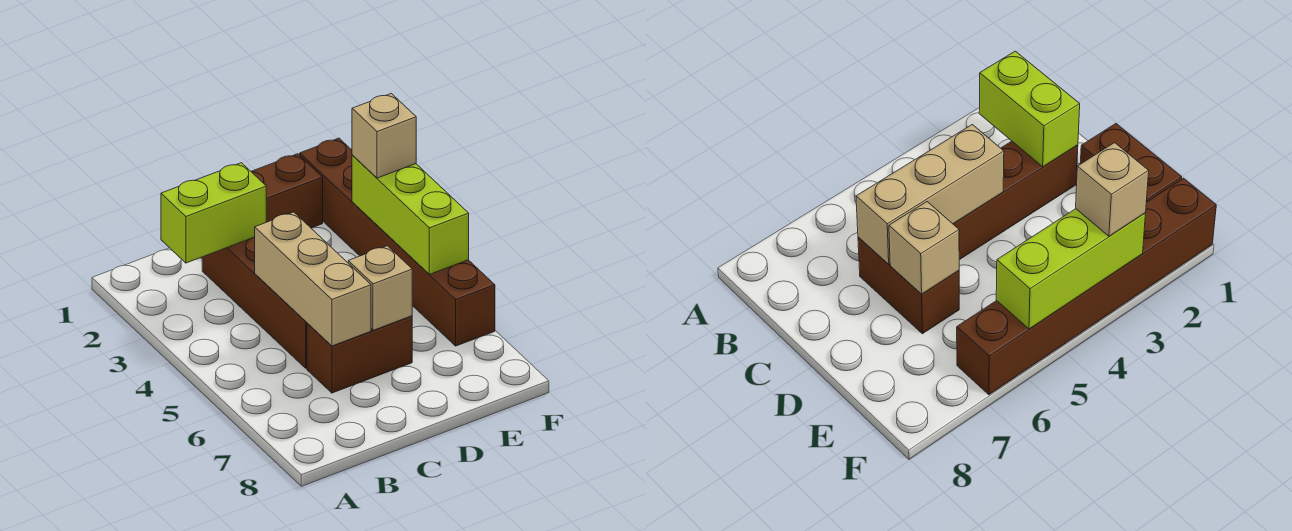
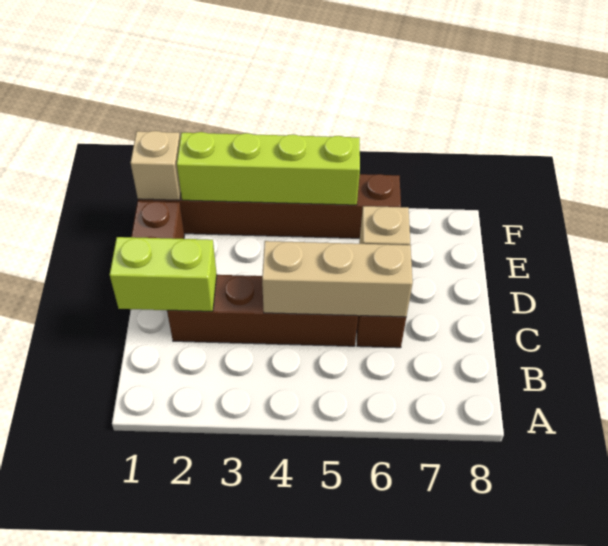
lime brick B2:C2 level 2 -> lime brick C1:C2 level 2
lime brick F3:F5 level 2 -> lime brick F2:F5 level 2
tan brick F3 level 3 -> tan brick F1 level 2

